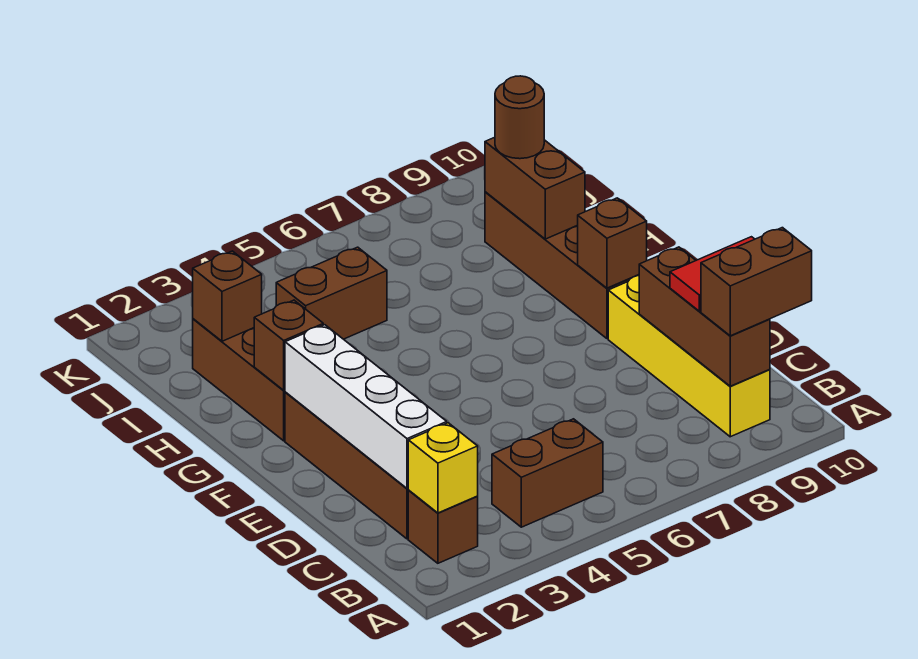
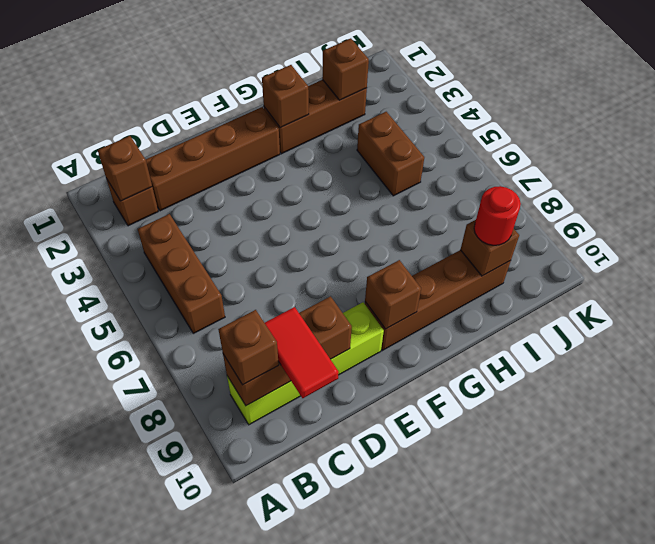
yellow brick B2 level 2 -> brown brick B2 level 2
brown brick B4:B5 level 1 -> brown brick B4:B6 level 1
yellow brick B9:E9 level 1 -> lime brick B9:E9 level 1
brown brick B9:B10 level 3 -> brown brick B9 level 3
white brick C2:F2 level 2 -> none
brown brick H9:I9 level 2 -> brown brick I9 level 2
brown round brick I9 level 3 -> red round brick I9 level 3

